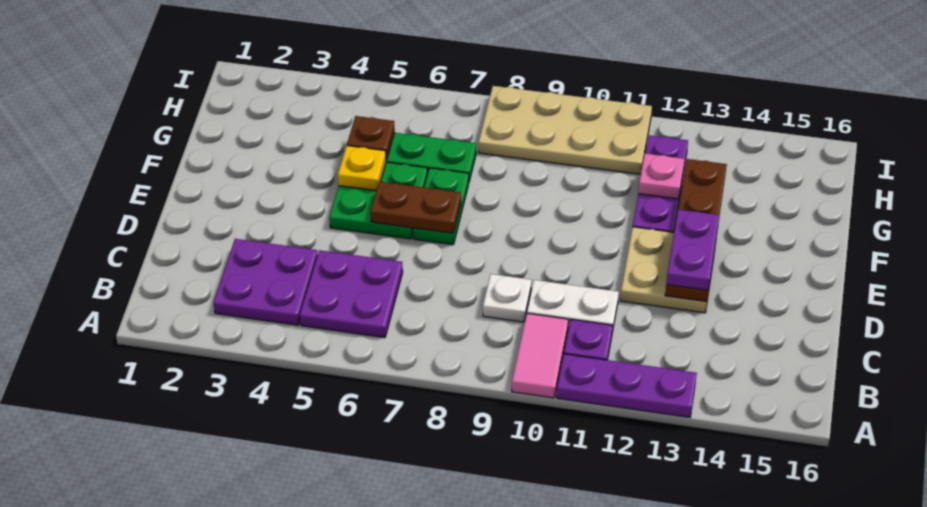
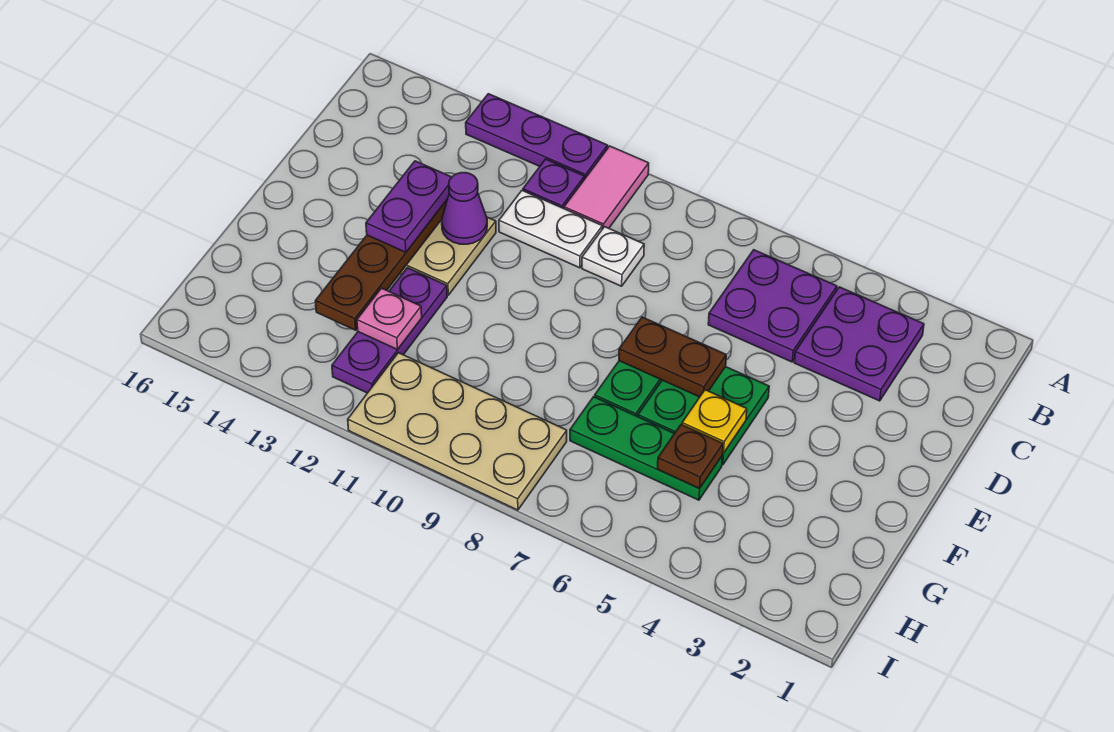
none -> purple cone D12 level 2

